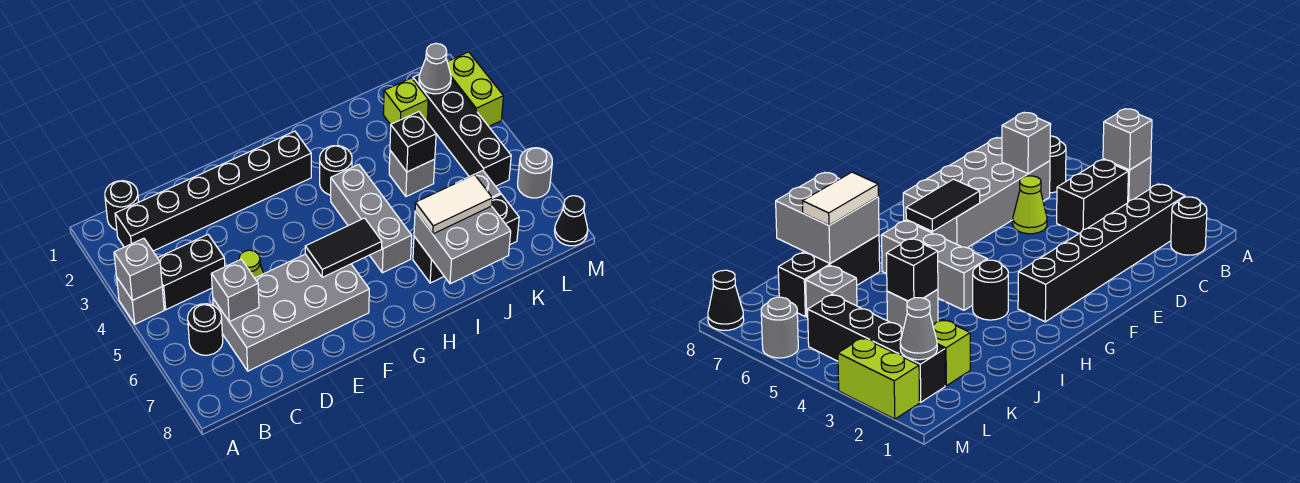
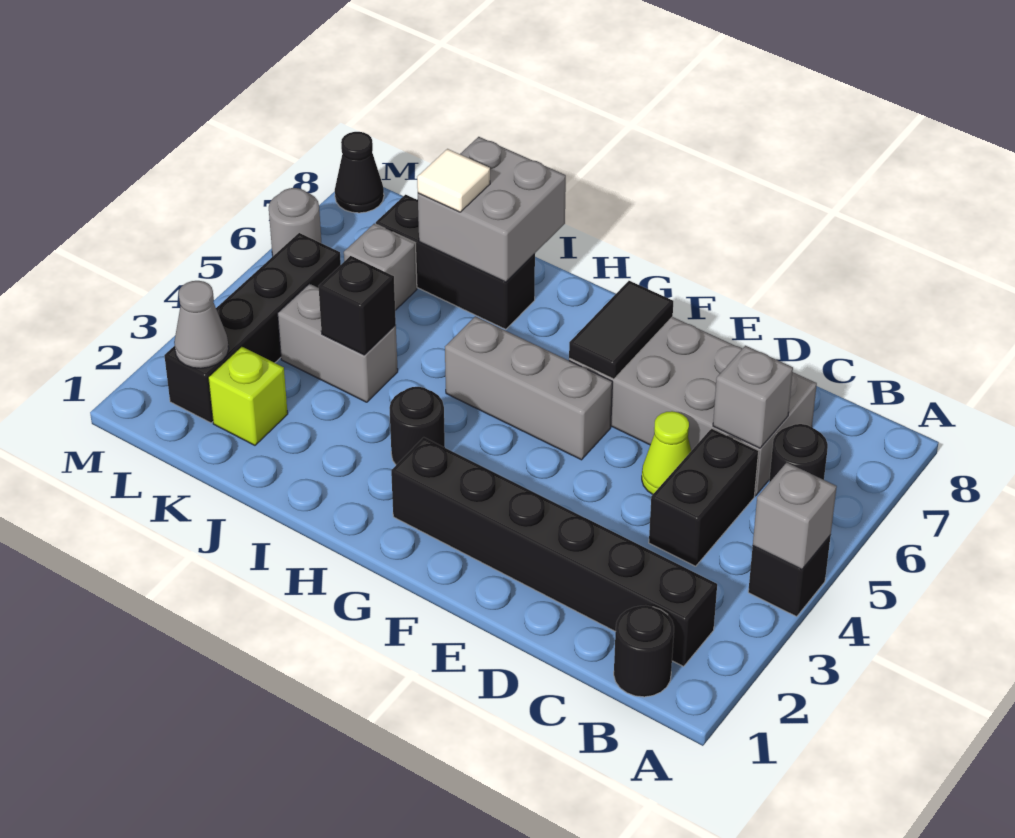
grey brick A4 level 1 -> black brick A4 level 1
black brick B4:C4 level 1 -> black brick C4:C5 level 1
black tile F6:G6 level 2 -> black tile F6:F7 level 2
grey brick H4:H6 level 1 -> grey brick F5:H5 level 1
white tile I7:J7 level 3 -> white tile J7 level 3
grey brick J4 level 1 -> grey brick J4:K4 level 1
lime brick M2:M3 level 1 -> none

